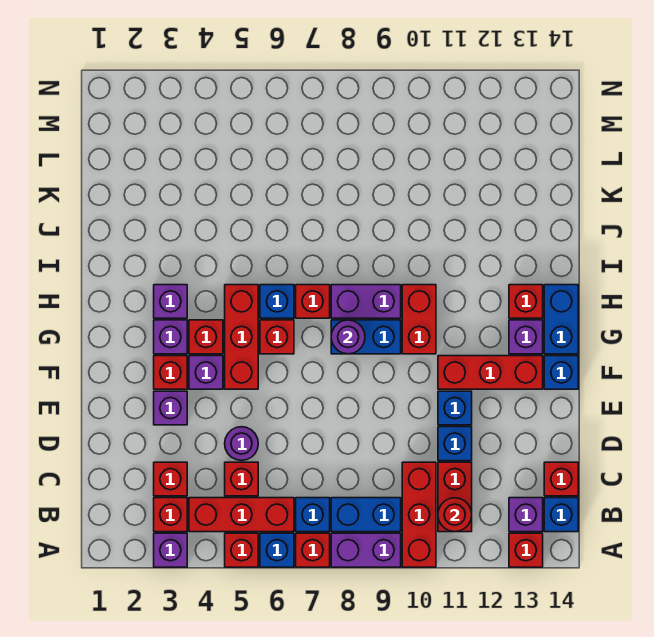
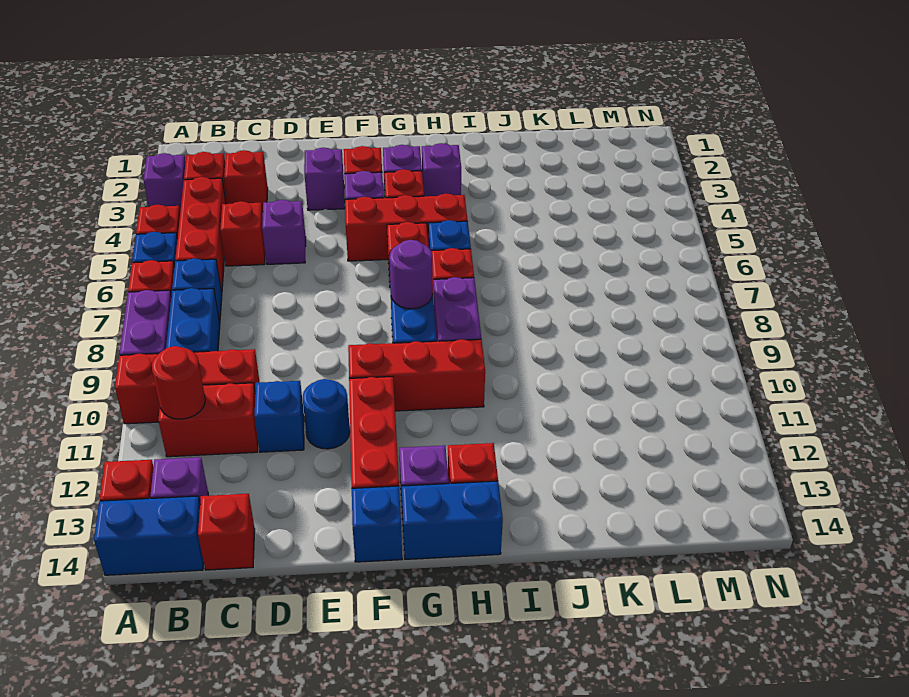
blue brick B14 level 1 -> blue brick A14:B14 level 1
purple round brick D5 level 1 -> purple brick D5 level 1
blue brick E11 level 1 -> blue round brick E11 level 1
red brick G10:H10 level 1 -> red brick F10:H10 level 1

